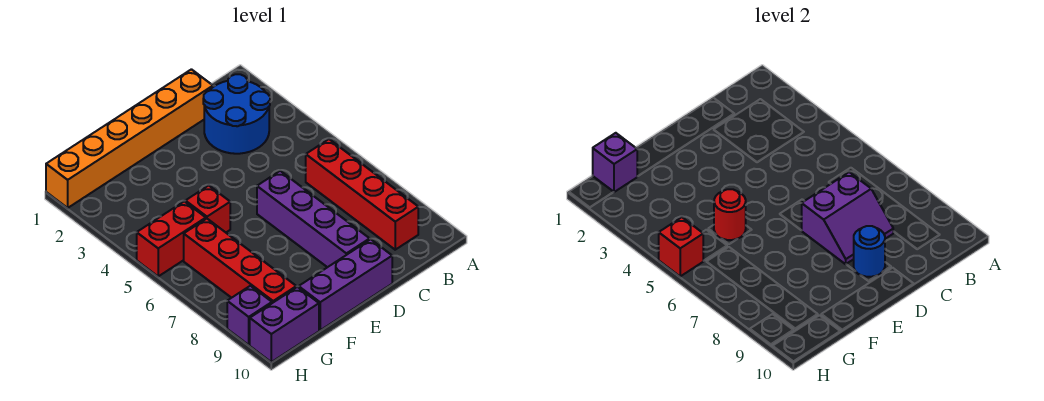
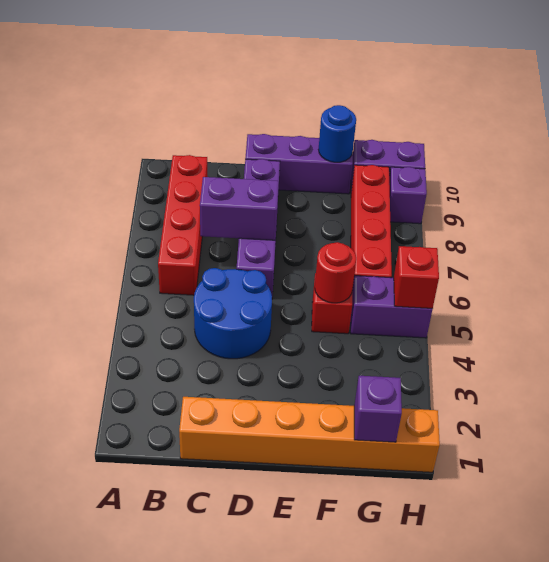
blue round brick B2:C3 level 1 -> blue round brick C4:D5 level 1
blue round brick D9 level 2 -> blue round brick F10 level 2
red brick G5:H5 level 1 -> purple brick G5:H5 level 1

